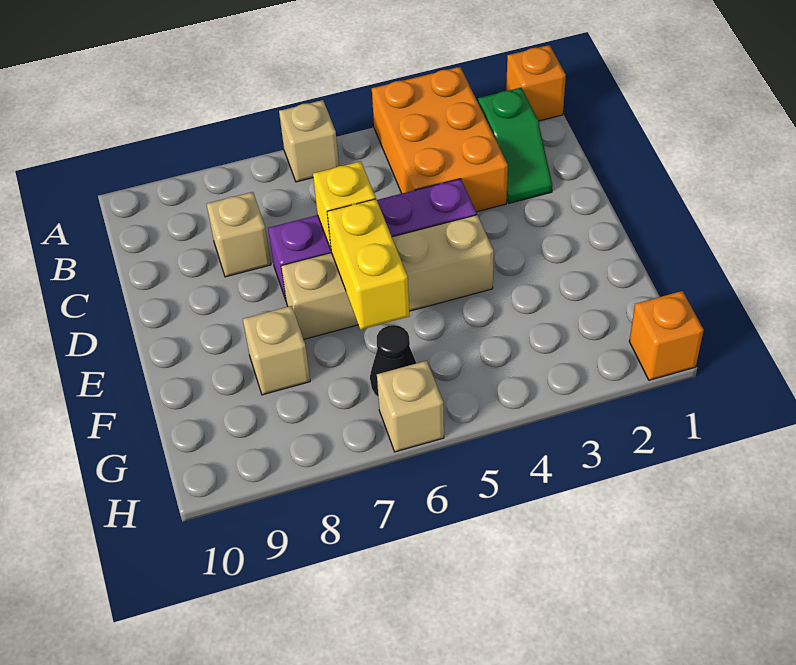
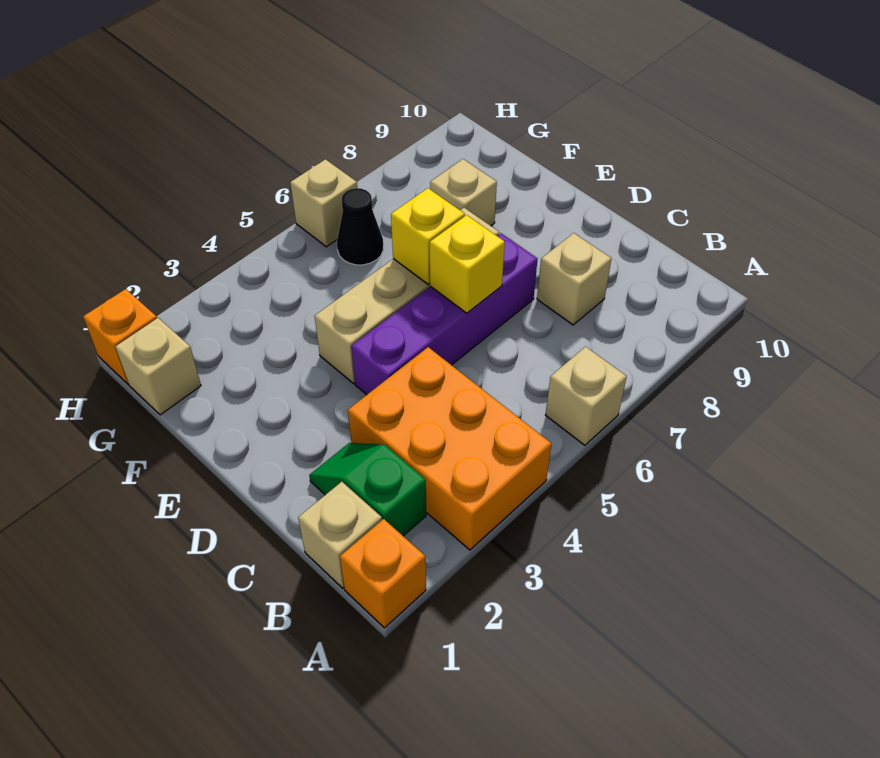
none -> tan brick B1 level 1
yellow brick E6:F6 level 2 -> yellow brick E6 level 2
none -> tan brick G1 level 1

